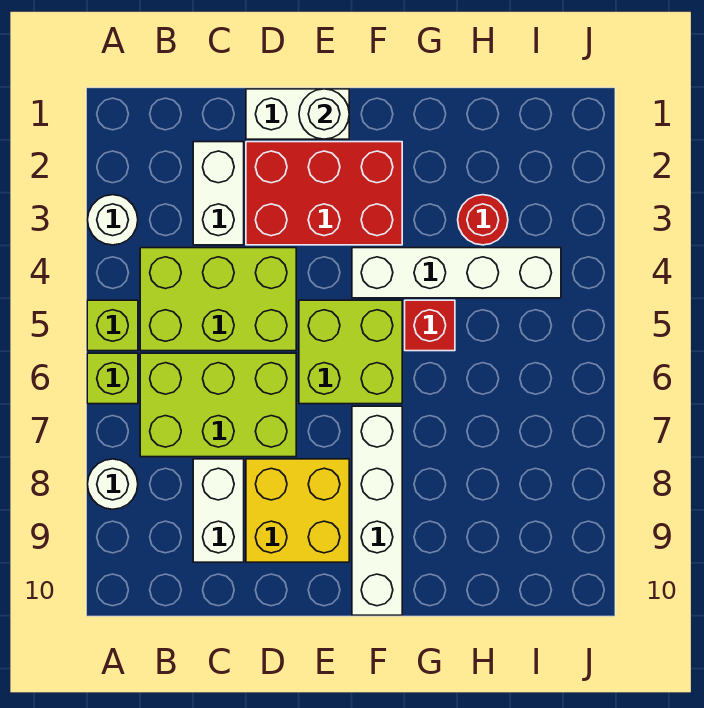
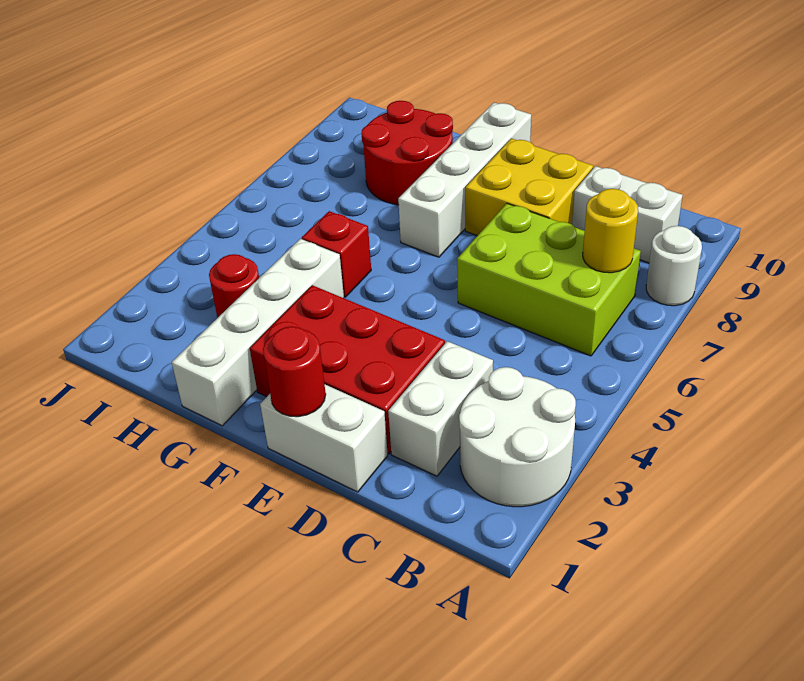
white round brick A3 level 1 -> white round brick A2:B3 level 1
lime brick A5 level 1 -> none
lime brick A6 level 1 -> none
lime brick B4:D5 level 1 -> none
none -> yellow round brick B7 level 2
white brick C8:C9 level 1 -> white brick B9:C9 level 1
white round brick E1 level 2 -> red round brick E1 level 2
lime brick E5:F6 level 1 -> none
white brick F4:I4 level 1 -> white brick G1:G4 level 1
none -> red round brick G8:H9 level 1

